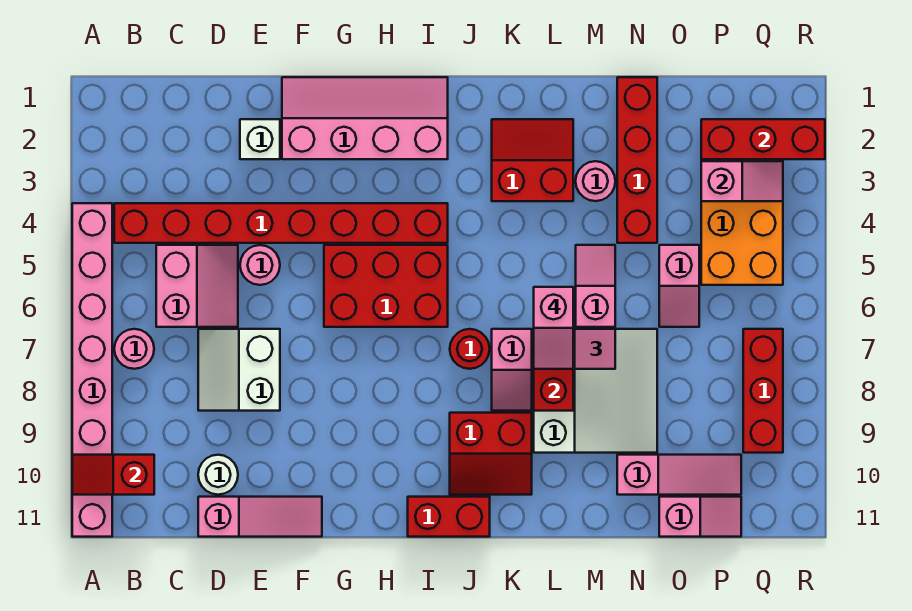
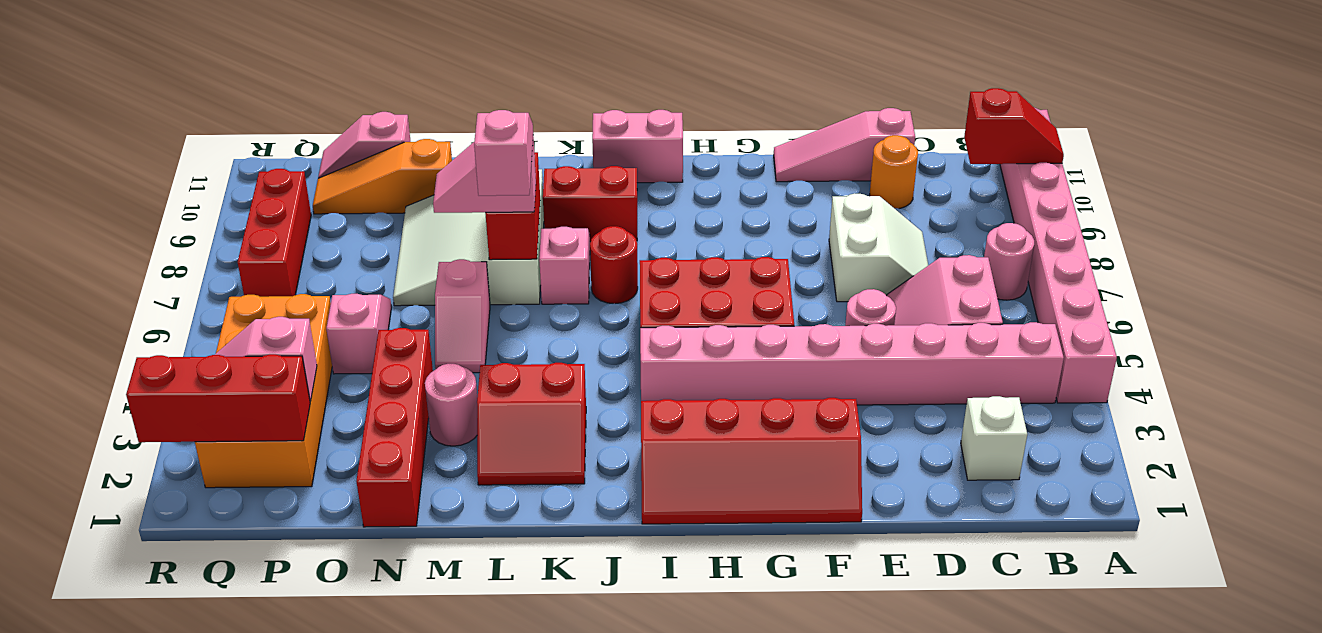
red brick B4:I4 level 1 -> pink brick B4:I4 level 1
white round brick D10 level 1 -> orange round brick D10 level 1
white brick E2 level 1 -> white brick C2 level 1
pink slope F1:I2 level 1 top 2 -> red slope F1:I2 level 1 top 2
red brick I11:J11 level 1 -> pink brick I11:J11 level 1
pink slope N10:P10 level 1 top N -> orange slope N10:P10 level 1 top N

